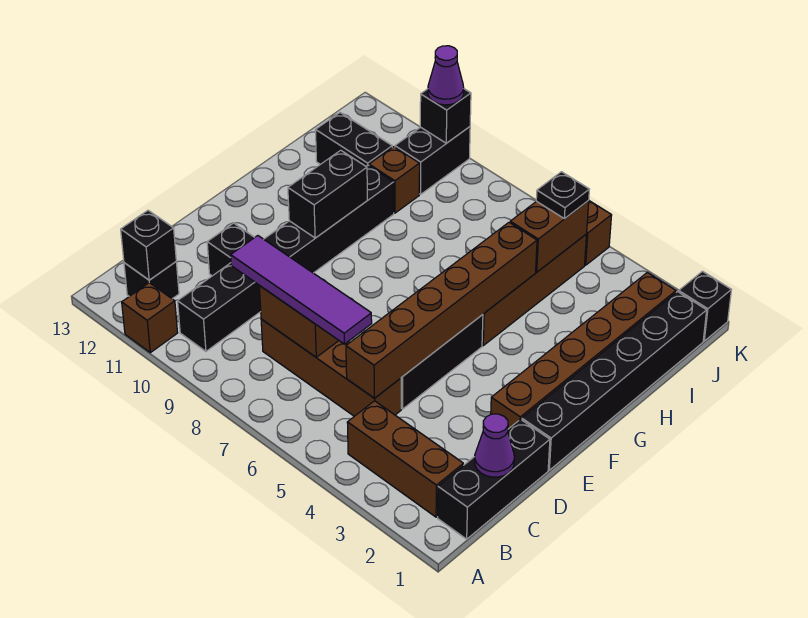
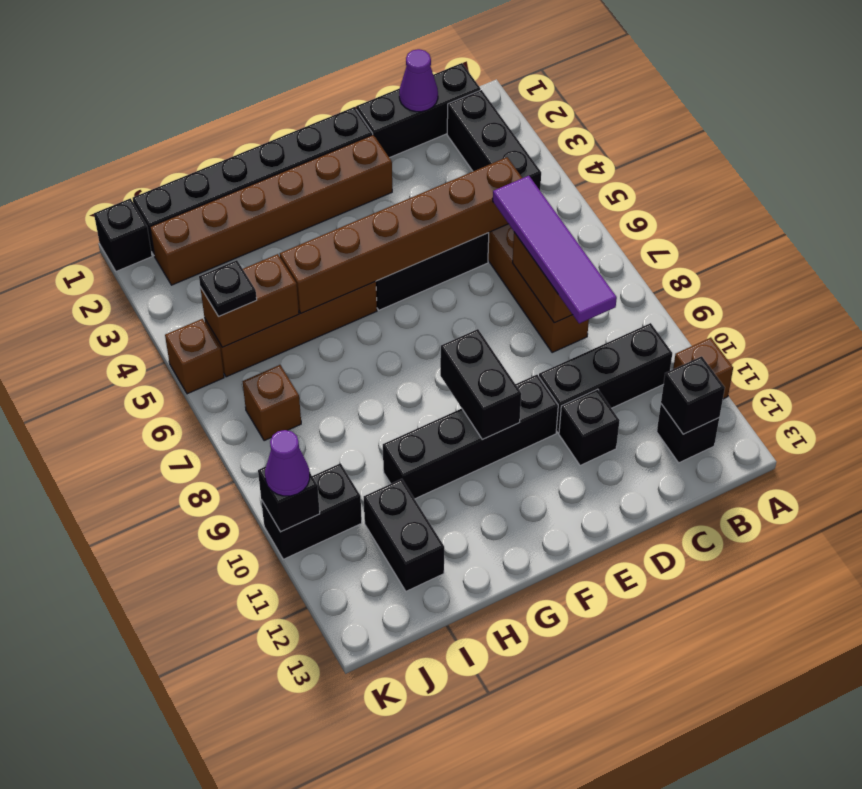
brown brick B2:B4 level 1 -> black brick B2:B4 level 1
black brick F10:G10 level 2 -> black brick F9:F10 level 2
brown brick I10 level 1 -> brown brick J7 level 1

